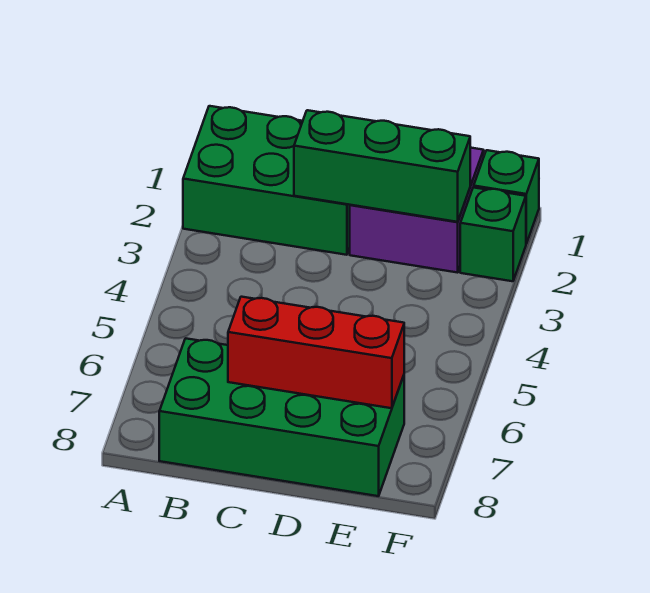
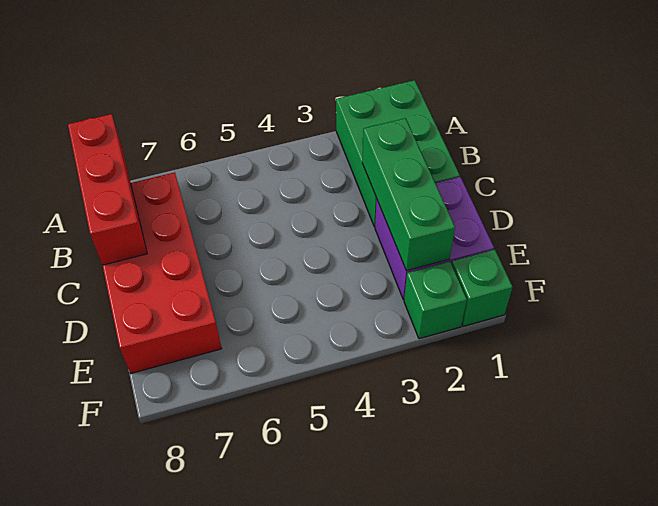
green brick B7:E8 level 1 -> red brick B7:E8 level 1
red brick C7:E7 level 2 -> red brick A8:C8 level 2

